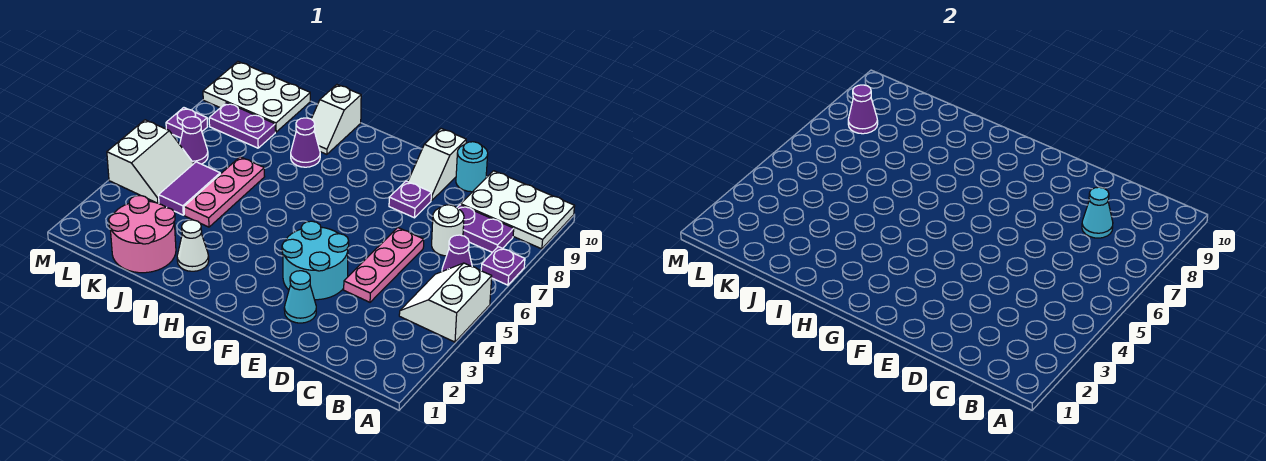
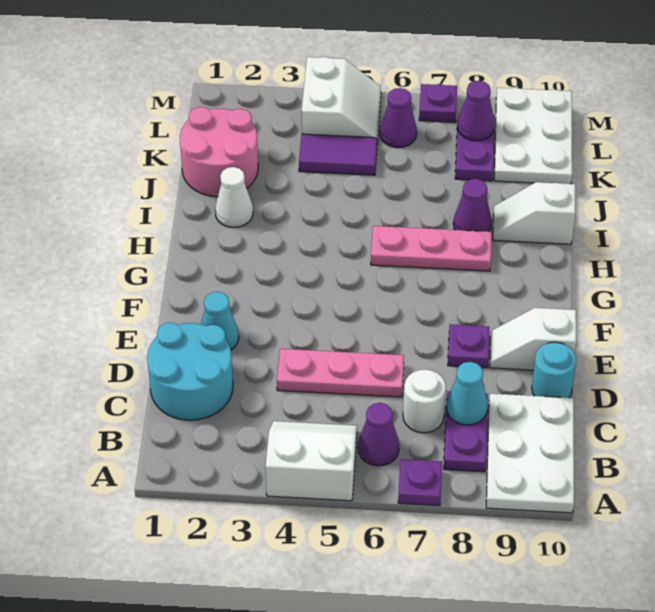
cyan round brick E3:F4 level 1 -> cyan round brick C1:D2 level 1
pink plate J4:J6 level 1 -> pink plate H6:H8 level 1
white slope L4:M5 level 1 top M -> white slope L4:M5 level 1 top 4

